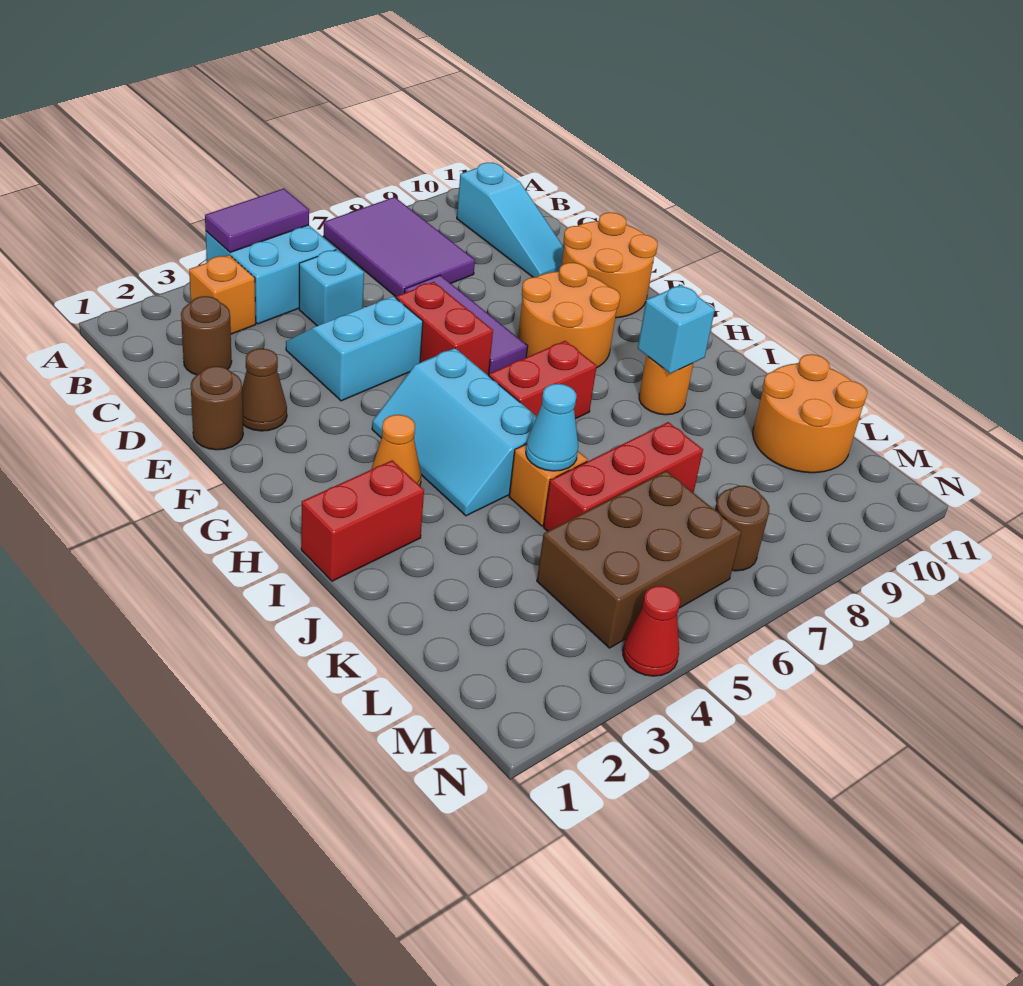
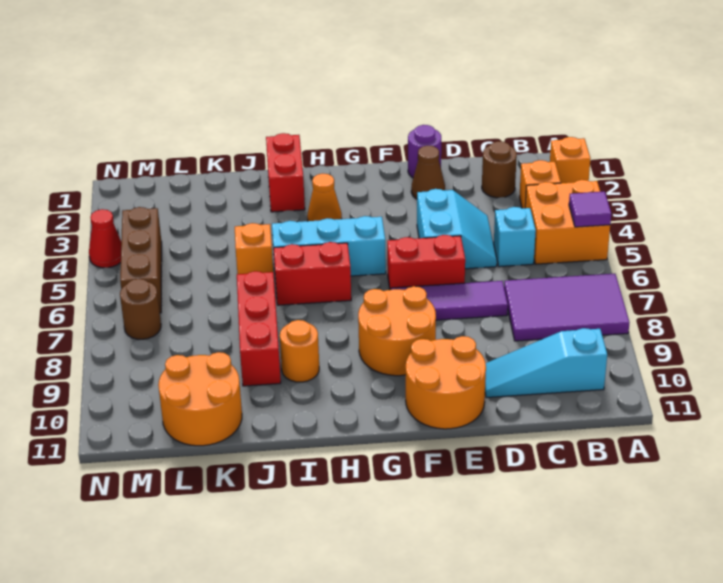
none -> orange brick A2 level 1
cyan brick A4:B5 level 1 -> orange brick A4:B5 level 1
purple tile A4:A5 level 2 -> purple tile A5 level 2
brown round brick E1 level 1 -> purple round brick E1 level 1
red brick H6:H7 level 1 -> red brick H6:I6 level 1
cyan brick I9 level 2 -> none
cyan cone J5 level 2 -> none
red brick K5:K7 level 1 -> red brick J7:J9 level 1
brown brick L4:M6 level 1 -> brown brick M4:M6 level 1

